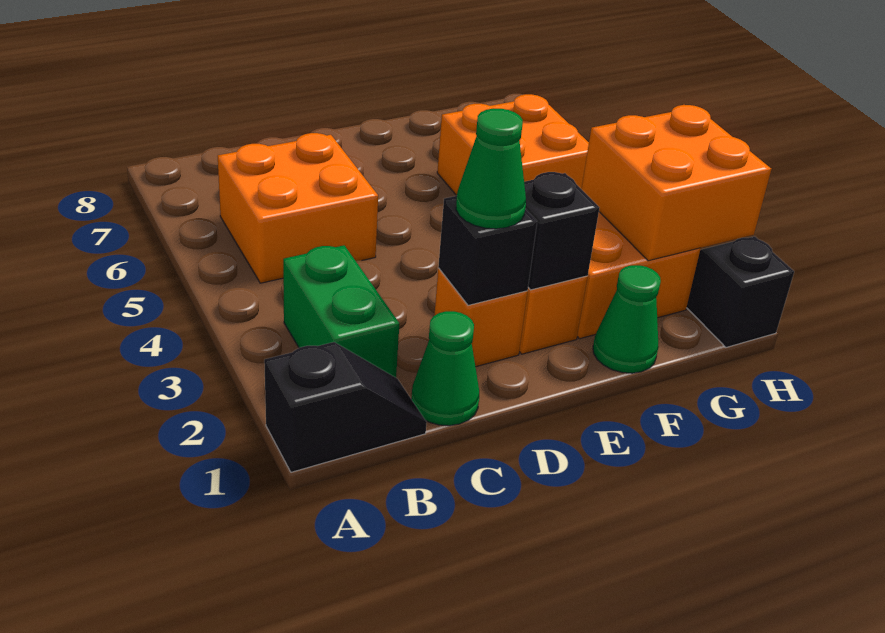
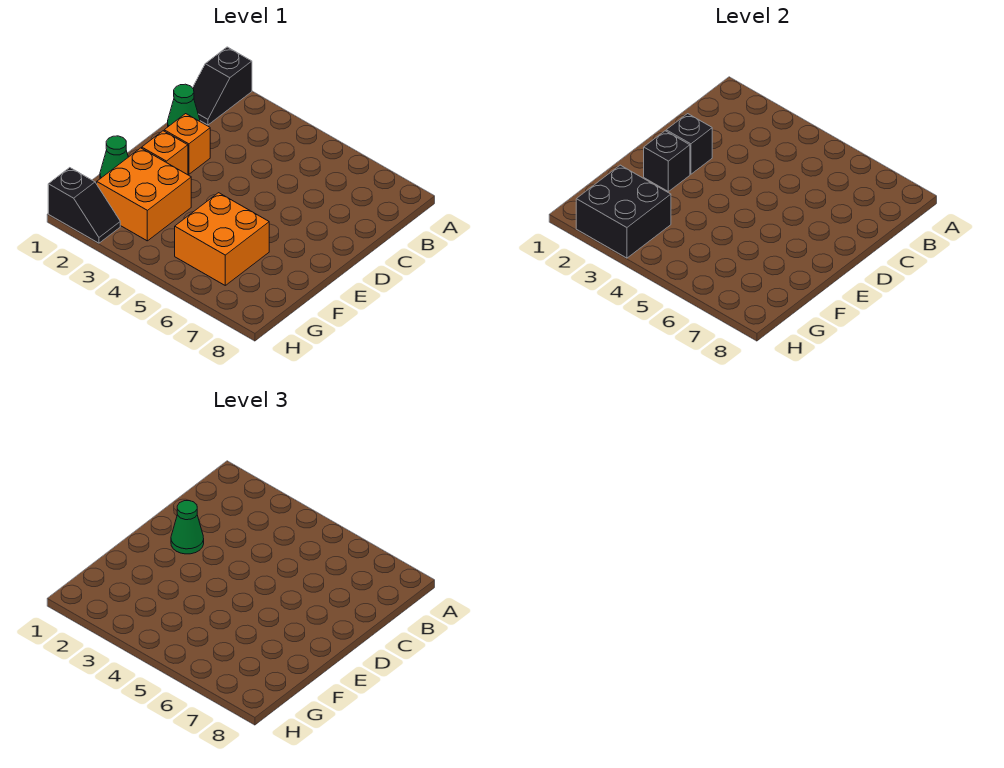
green brick B2:B3 level 1 -> none
orange brick B5:C6 level 1 -> none
orange brick G2:H3 level 2 -> black brick G2:H3 level 2

